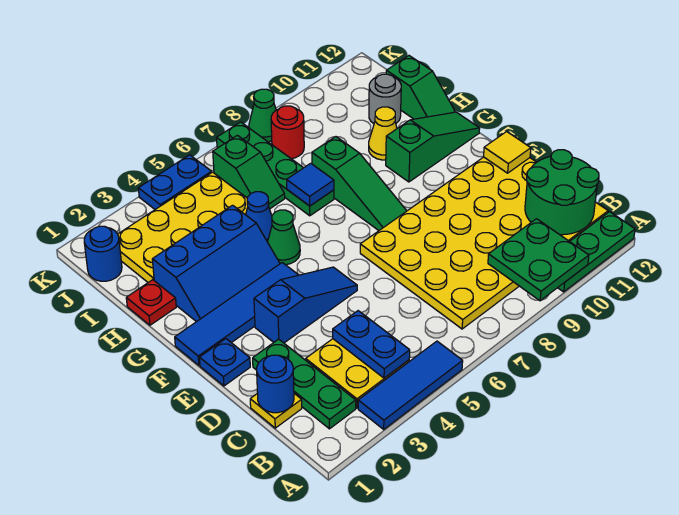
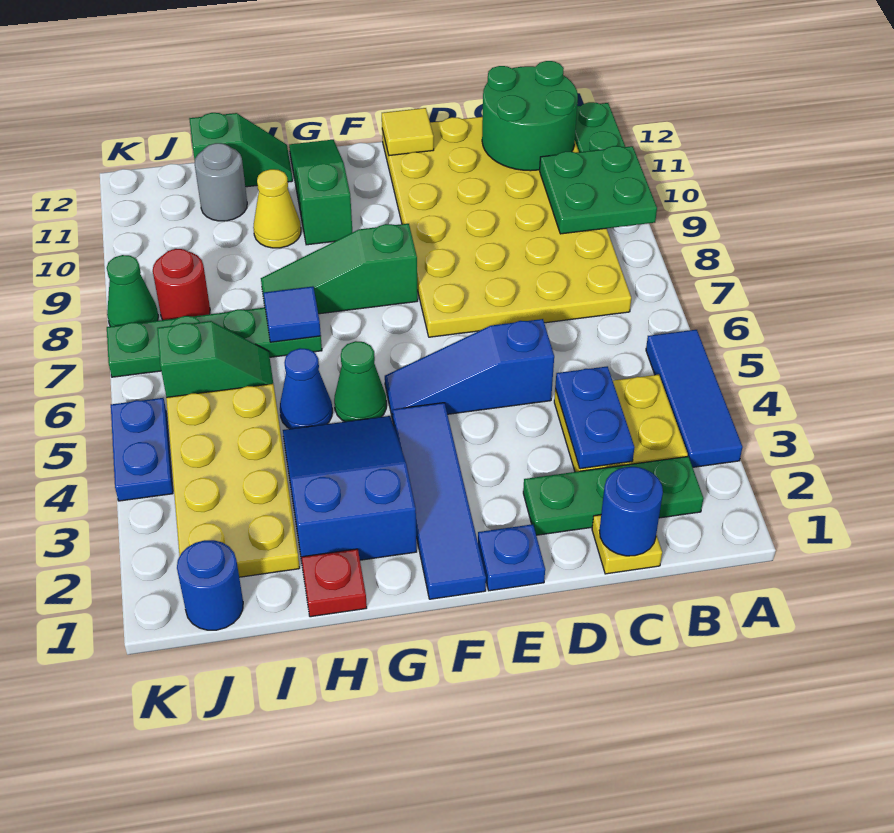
blue plate B4:C4 level 2 -> blue plate C3:C4 level 2
blue slope E3:E5 level 1 top 3 -> blue slope D5:F5 level 1 top D
green slope F8:H8 level 1 top H -> green slope F8:H8 level 1 top F
blue slope G2:H4 level 1 top H -> blue slope G2:H4 level 1 top 2

